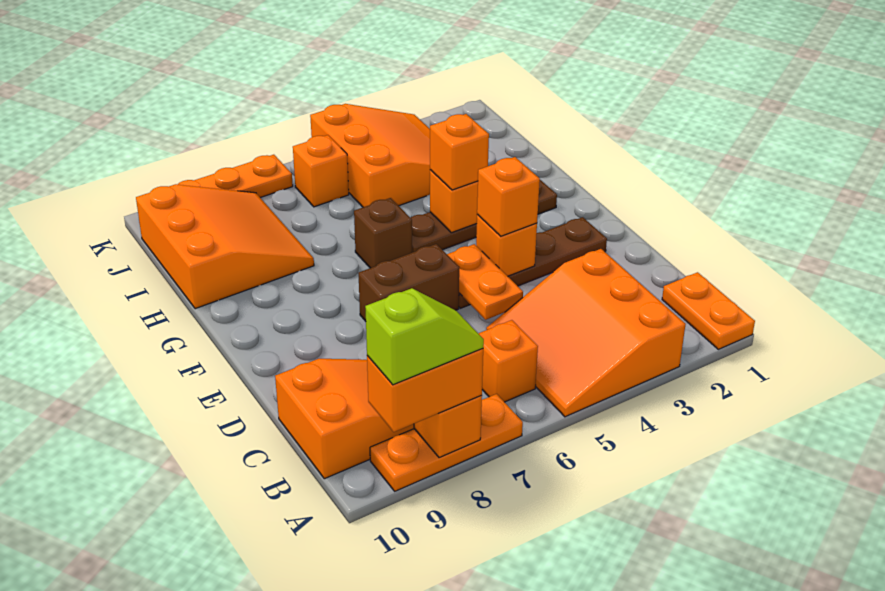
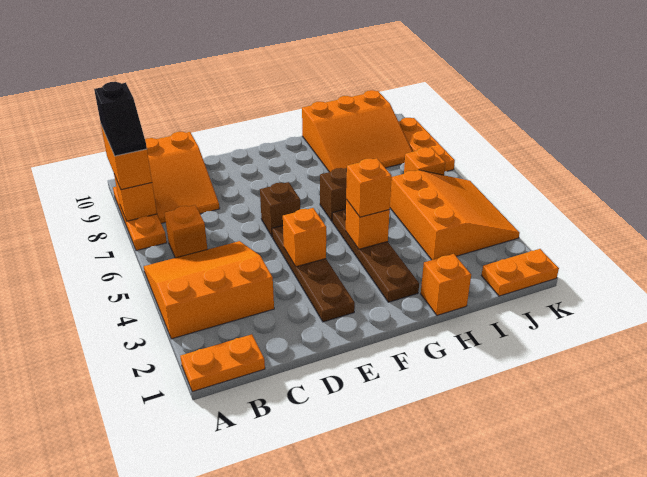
lime slope A8:A9 level 4 top 9 -> black slope A8:A9 level 4 top 9
orange plate D5:E5 level 2 -> orange plate J1:K1 level 1
orange brick E4 level 3 -> orange brick H1 level 1
brown brick E6:E7 level 1 -> brown brick E6 level 1
orange slope I3:K5 level 1 top 5 -> orange slope I3:K5 level 1 top I

